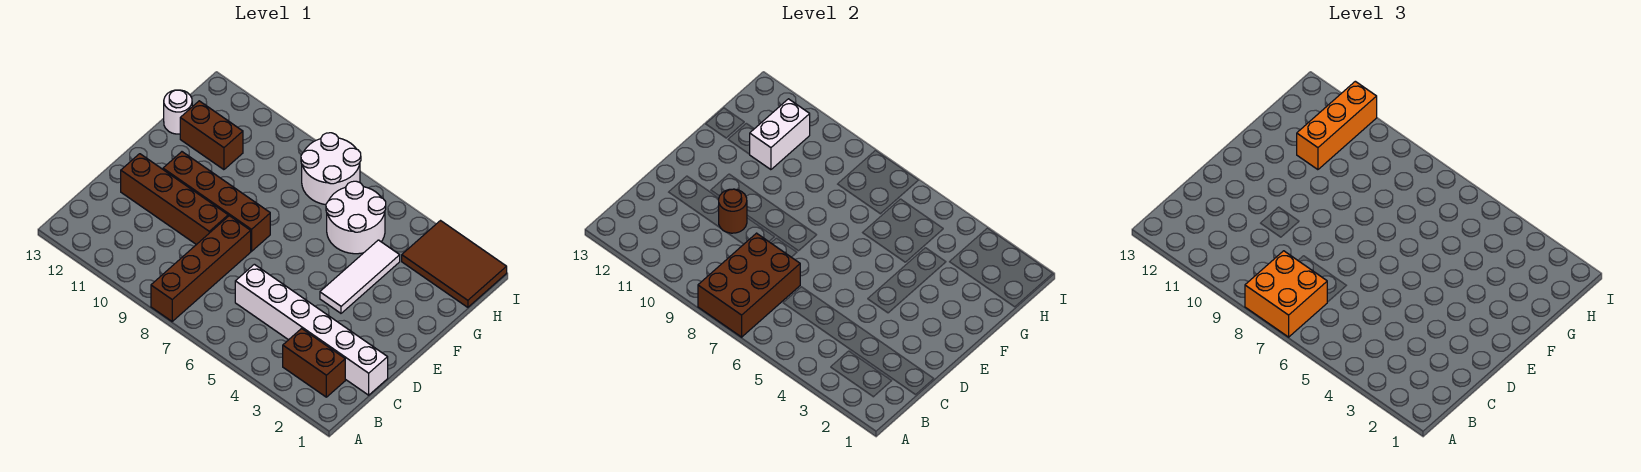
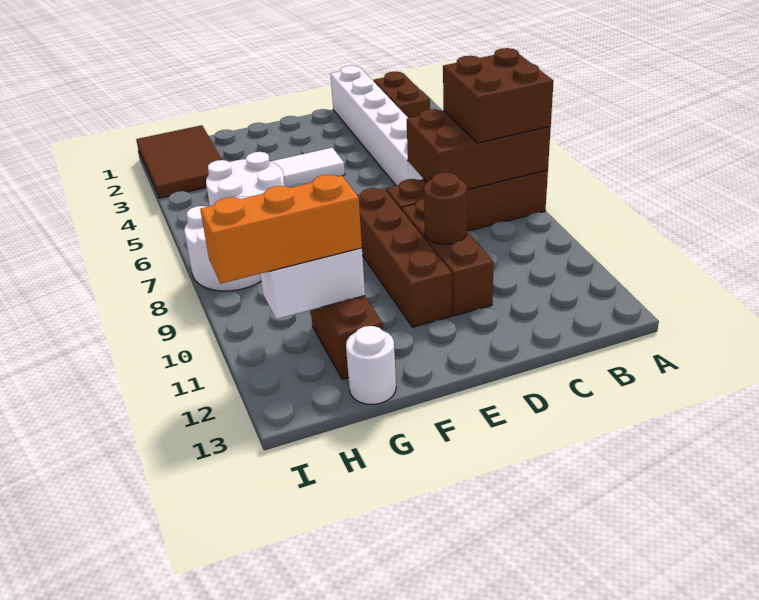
orange brick A7:B8 level 3 -> brown brick A7:B8 level 3
brown brick D9:D12 level 1 -> brown brick D9:D11 level 1

